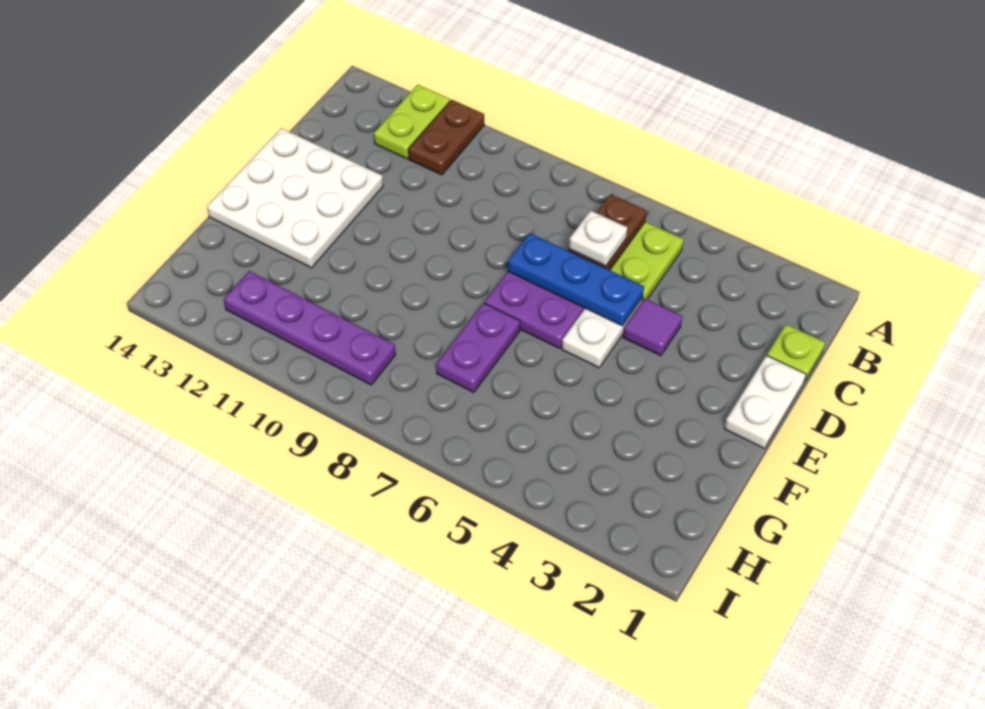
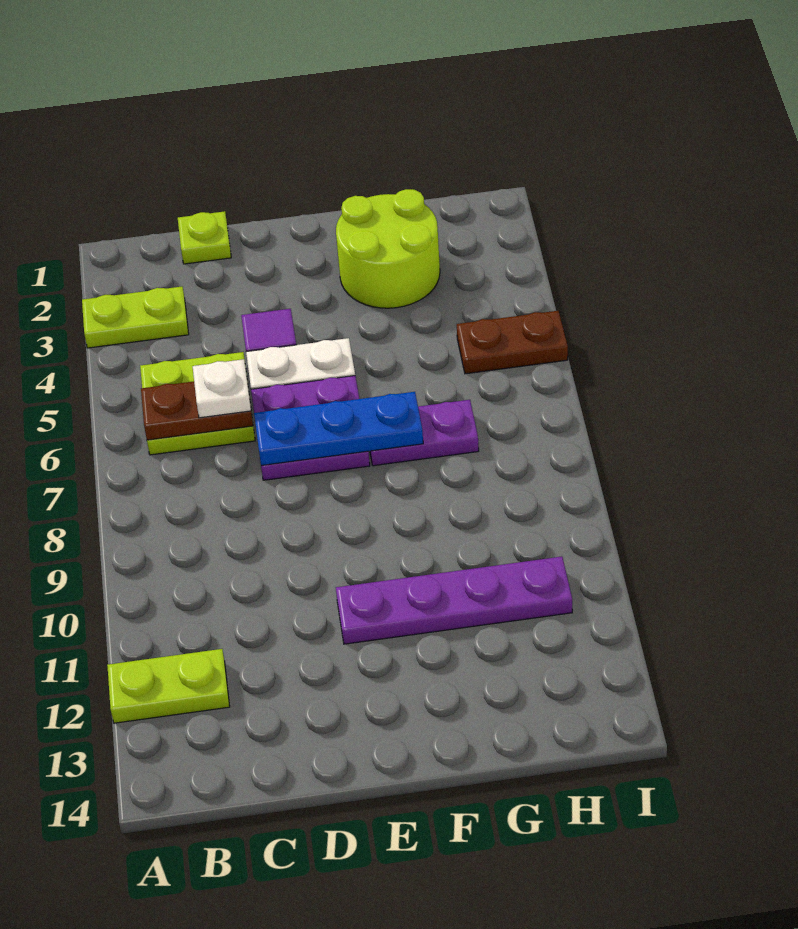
none -> lime plate A3:B3 level 1
brown plate A11:B11 level 1 -> brown plate H5:I5 level 1
white plate D1:E1 level 1 -> none
blue plate D5:D7 level 2 -> blue plate D7:F7 level 2
white plate D12:F14 level 1 -> none
none -> lime round brick F2:G3 level 1
purple plate H9:H12 level 1 -> purple plate E11:H11 level 1

